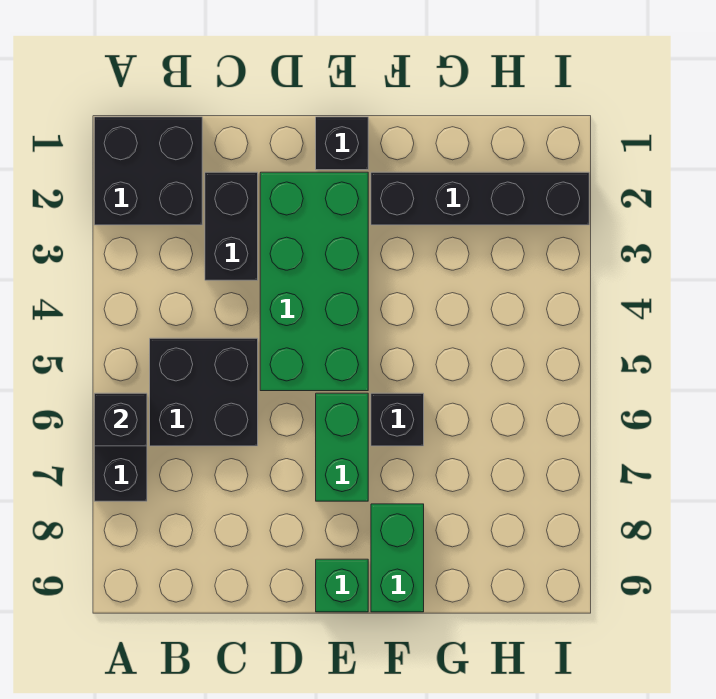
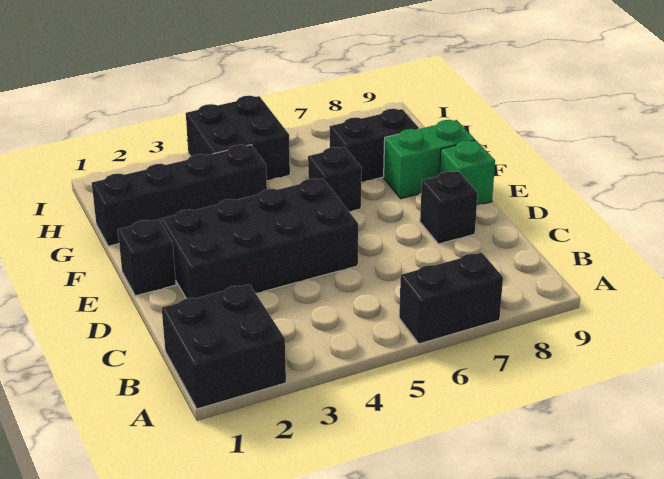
black brick A6 level 2 -> black brick D8 level 1
black brick B5:C6 level 1 -> black brick H4:I5 level 1
black brick C2:C3 level 1 -> black brick G7:G8 level 1
green brick D2:E5 level 1 -> black brick D2:E5 level 1
green brick E6:E7 level 1 -> none
black brick F2:I2 level 1 -> black brick G1:G4 level 1

